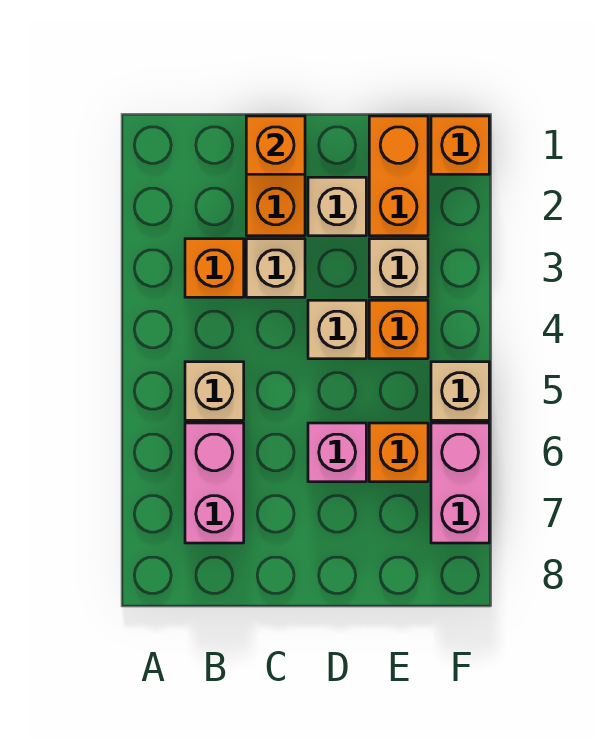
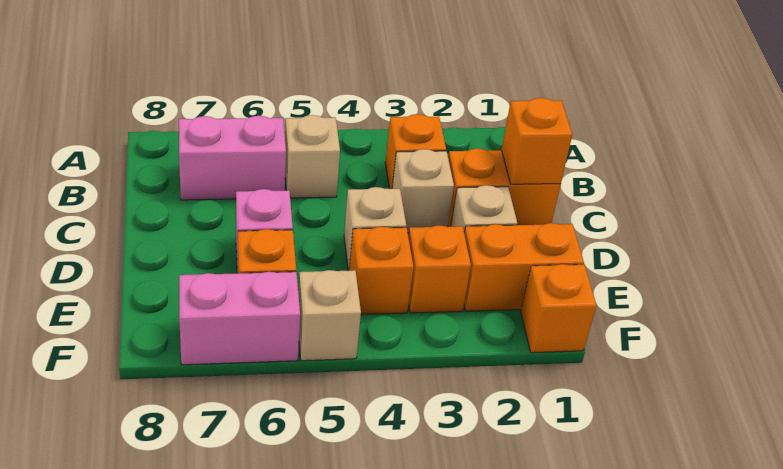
tan brick E3 level 1 -> orange brick E3 level 1

